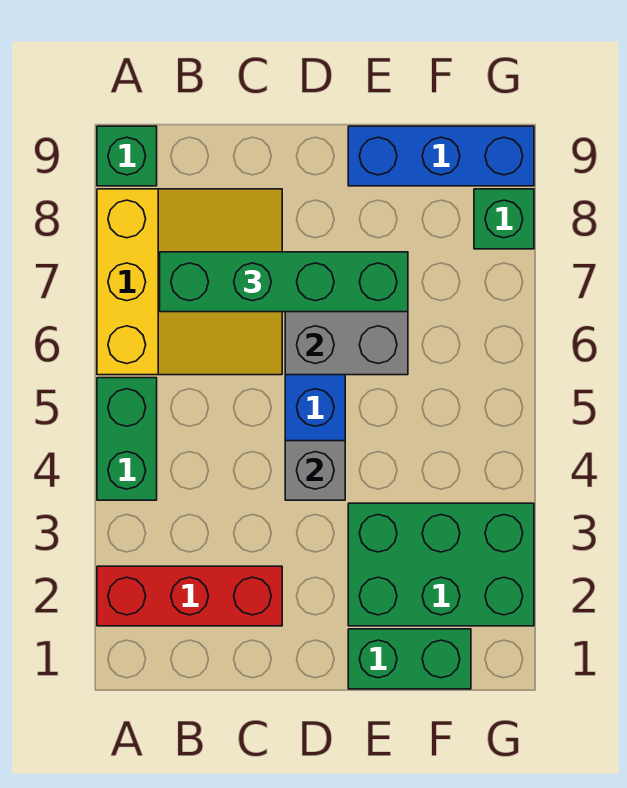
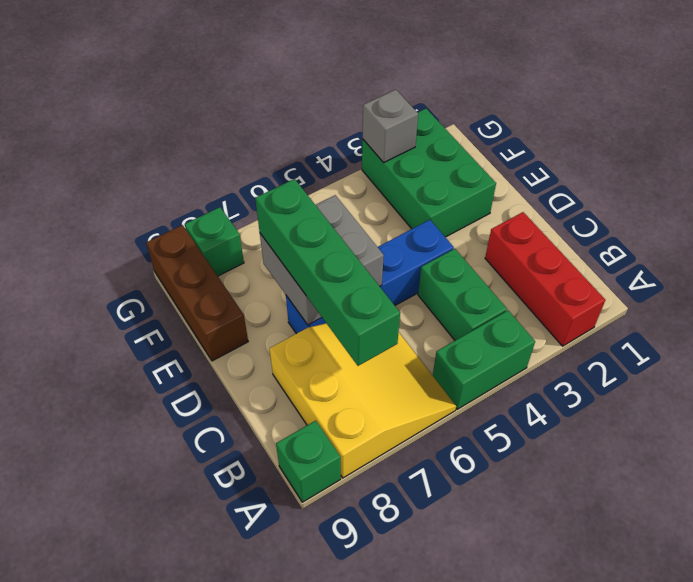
yellow slope A6:C8 level 1 top A -> yellow slope A6:C8 level 1 top 8
grey brick D4 level 2 -> grey brick G3 level 2
green brick E1:F1 level 1 -> green brick B4:C4 level 1
blue brick E9:G9 level 1 -> brown brick E9:G9 level 1

